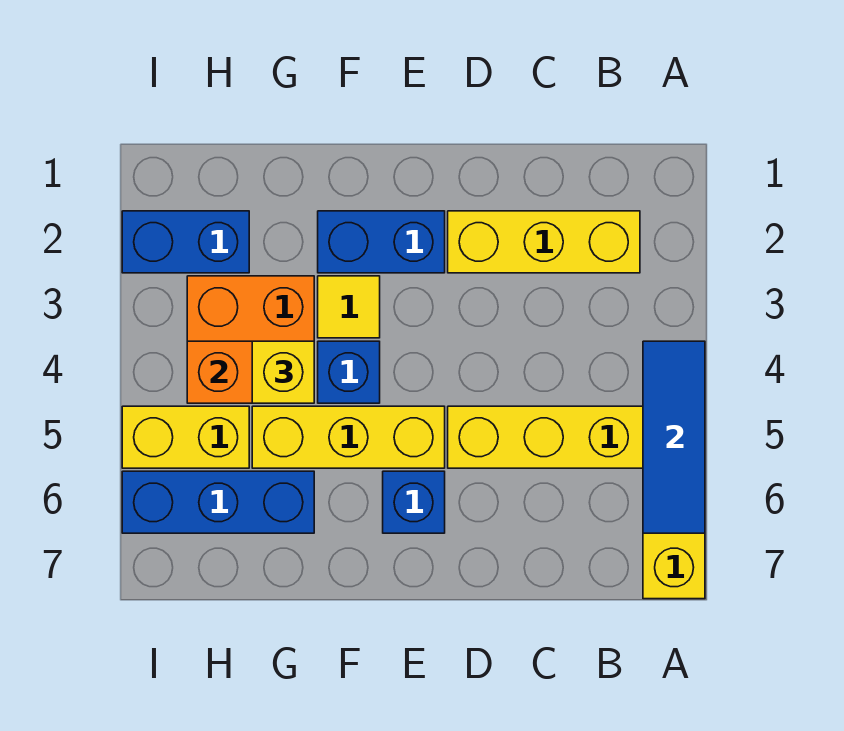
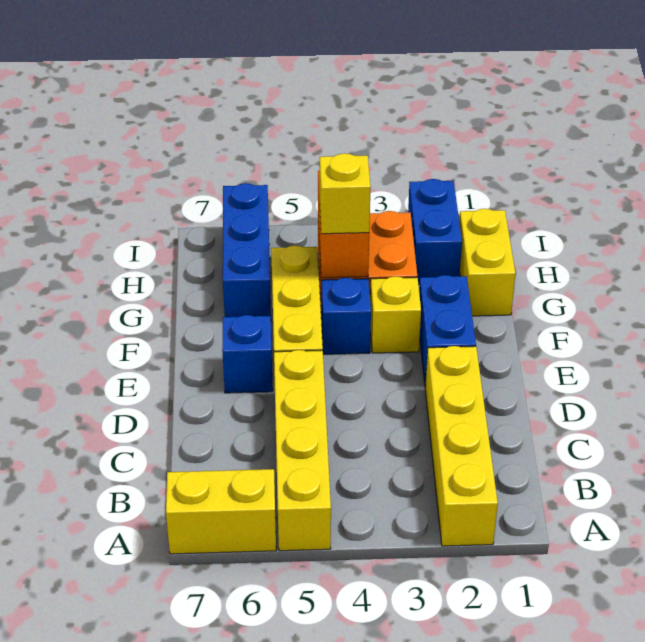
blue tile A4:A6 level 2 -> none
yellow brick B2:D2 level 1 -> yellow brick A2:D2 level 1
yellow tile F3 level 1 -> yellow brick F3 level 1
yellow brick H5:I5 level 1 -> yellow brick G1:H1 level 1

